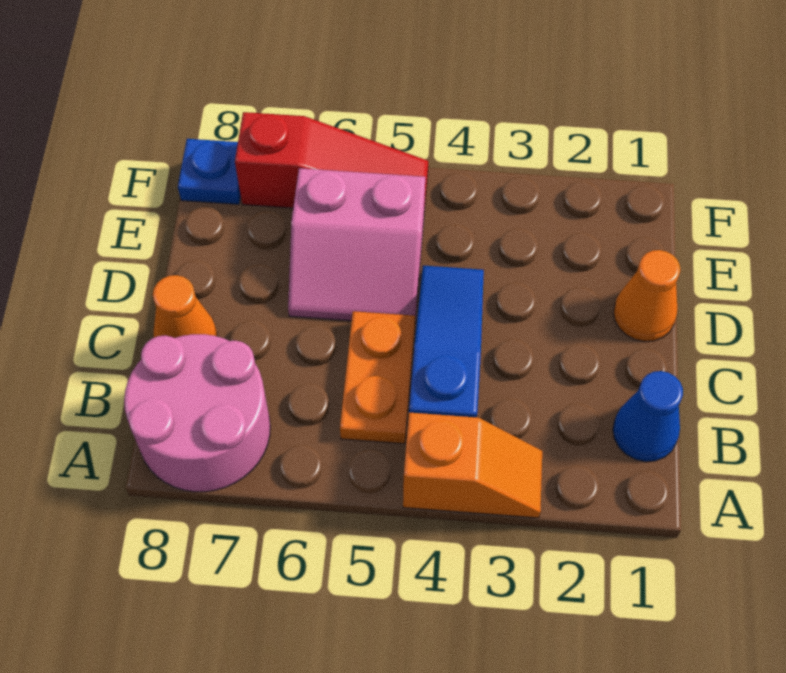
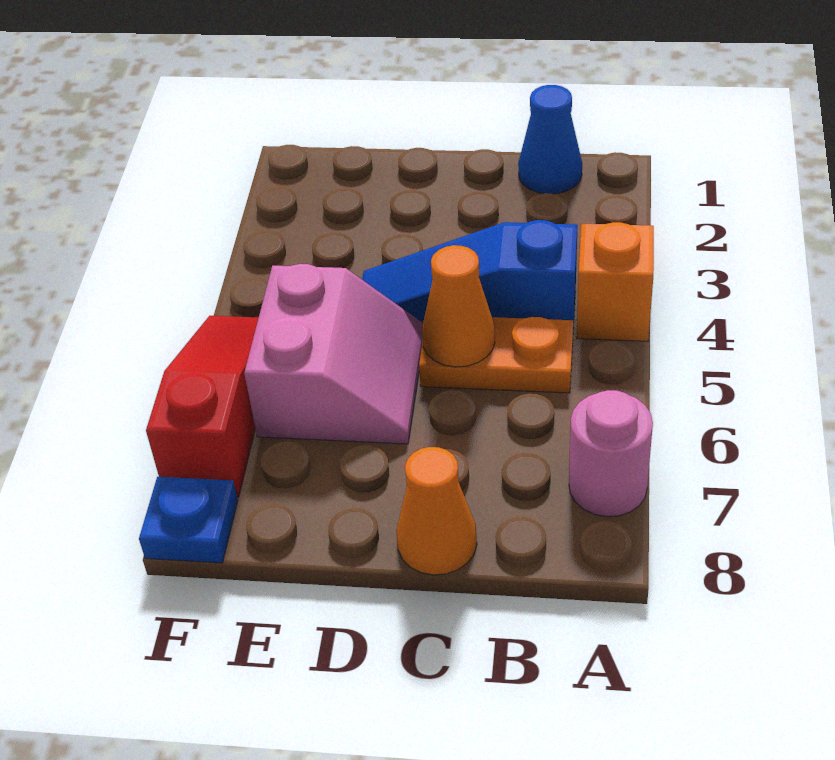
pink round brick A7:B8 level 1 -> pink round brick A7 level 1
orange cone D1 level 1 -> orange cone C5 level 2

